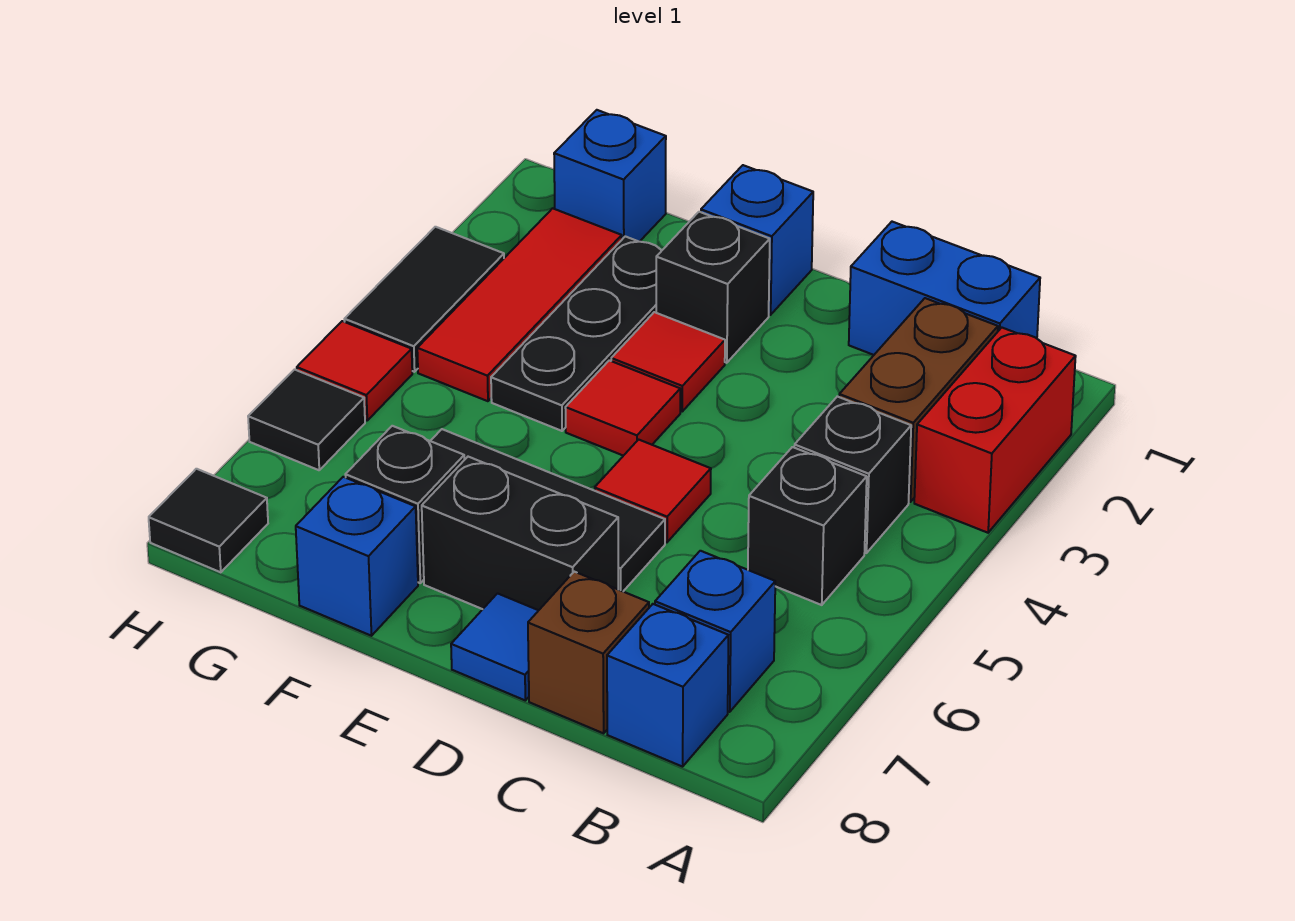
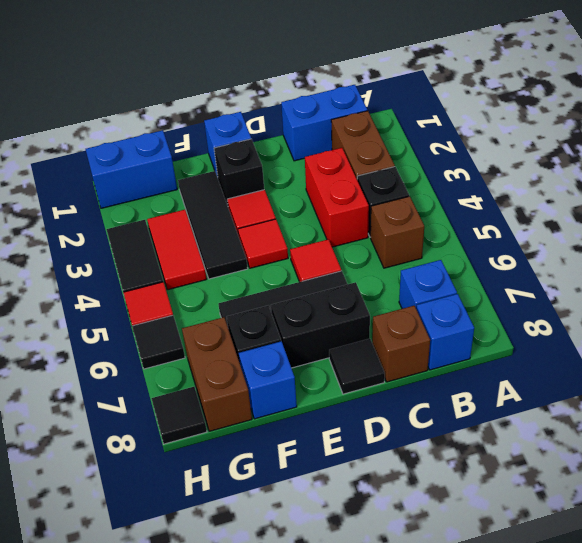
red brick A2:A3 level 1 -> red brick C3:C4 level 1
black brick B5 level 1 -> brown brick B5 level 1
blue tile D8 level 1 -> black tile D8 level 1
black plate F2:F4 level 1 -> black tile F2:F4 level 1
blue brick G1 level 1 -> blue brick G1:H1 level 1
red tile G2:G4 level 1 -> red tile G3:G4 level 1
none -> brown brick G7:G8 level 1

